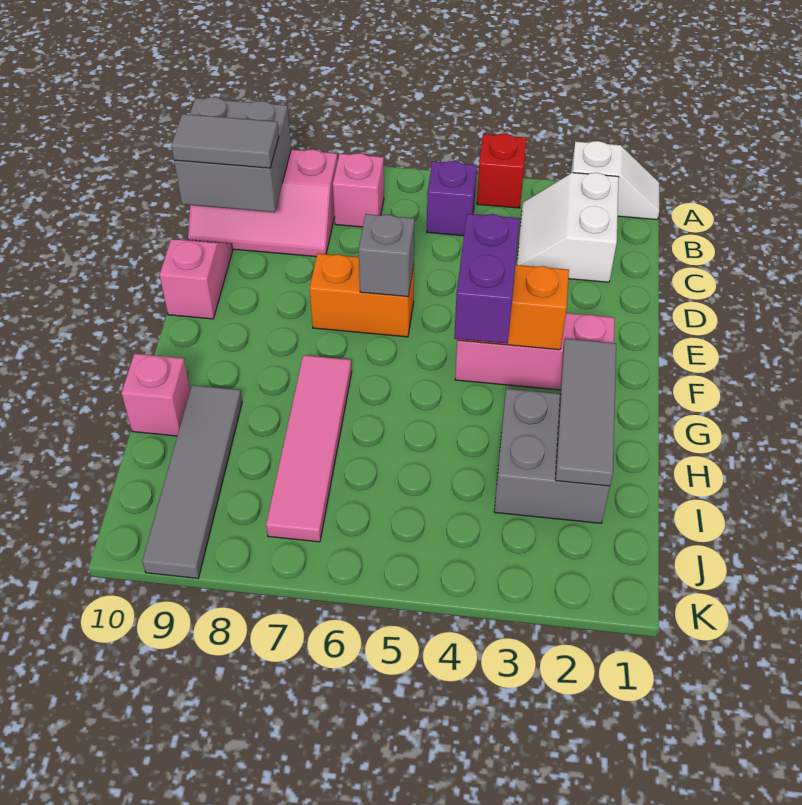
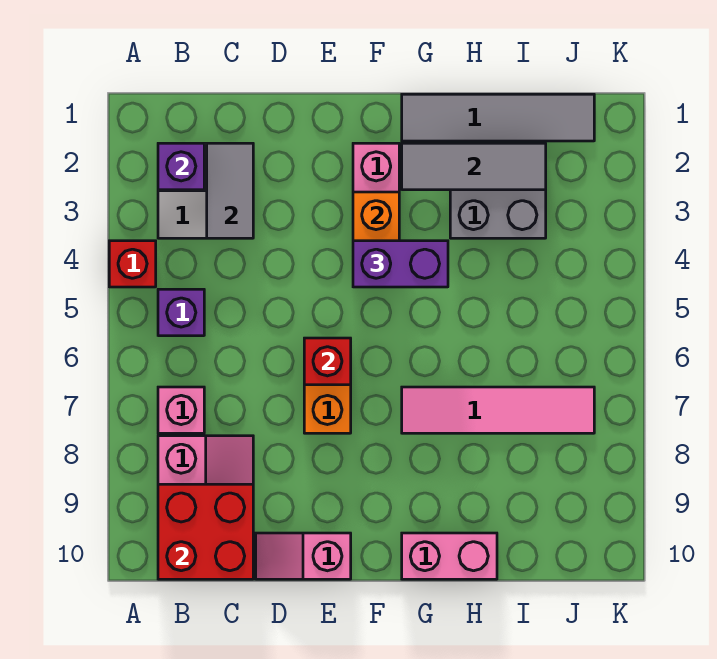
white slope A1:A2 level 1 top 2 -> none
none -> purple brick B2 level 2
grey brick B9:C10 level 2 -> red brick B9:C10 level 2
grey tile C9:C10 level 3 -> grey tile C2:C3 level 2
grey brick E6 level 2 -> red brick E6 level 2
grey tile H9:K9 level 1 -> grey tile G1:J1 level 1
pink brick H10 level 1 -> pink brick G10:H10 level 1

